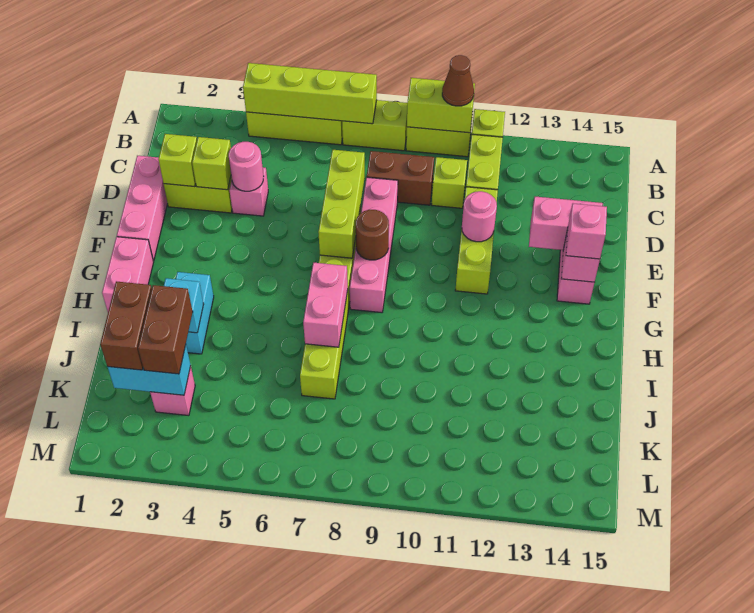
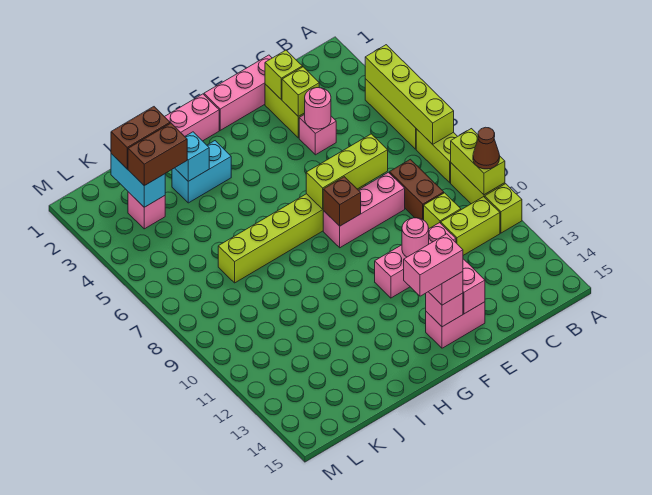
pink brick D8:G8 level 1 -> pink brick D8:F8 level 1
lime brick D11:F11 level 1 -> pink brick D11:F11 level 1
brown round brick F8 level 2 -> brown brick F8 level 2
pink brick H7:I7 level 2 -> pink brick F14:G14 level 4

